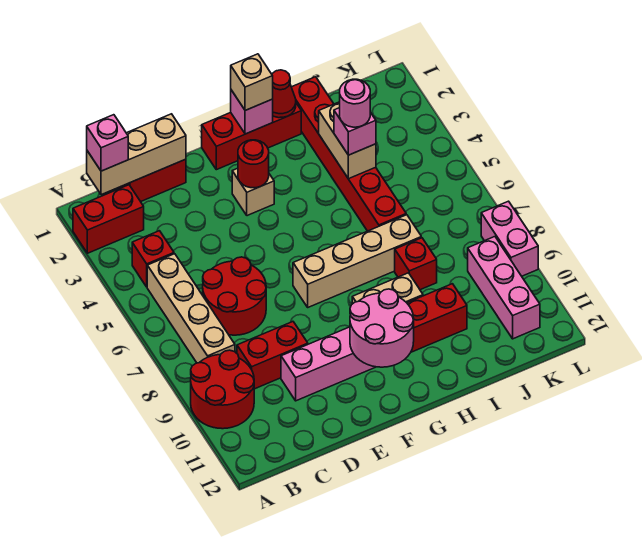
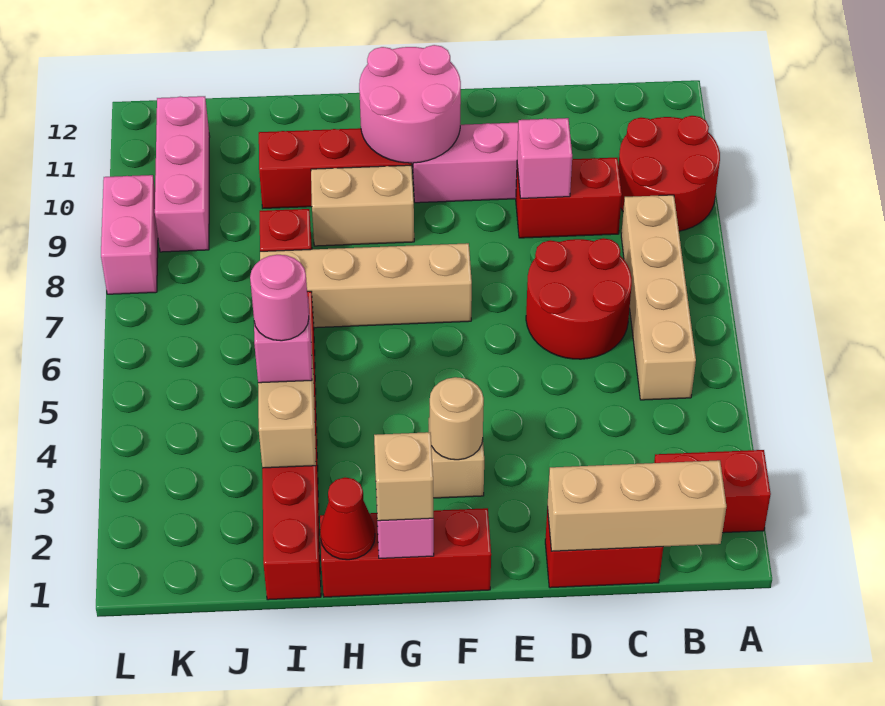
pink brick B1 level 3 -> pink brick D9 level 2
red brick B4 level 1 -> none
red round brick F3 level 2 -> tan round brick F3 level 2

